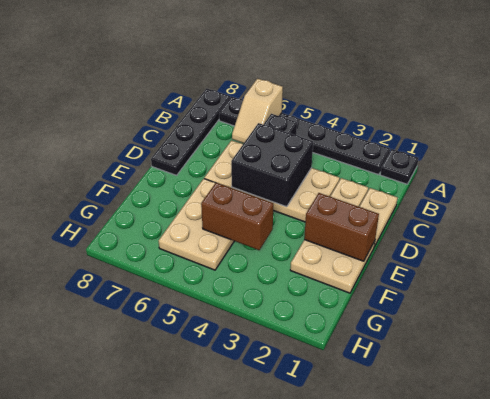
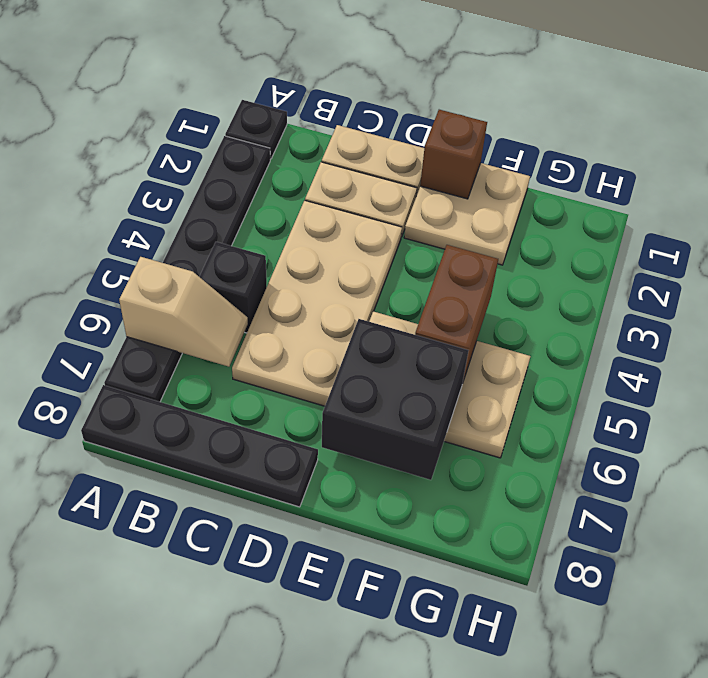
black brick C4:D5 level 2 -> black brick E6:F7 level 2
brown brick E1:E2 level 2 -> brown brick E1 level 2

